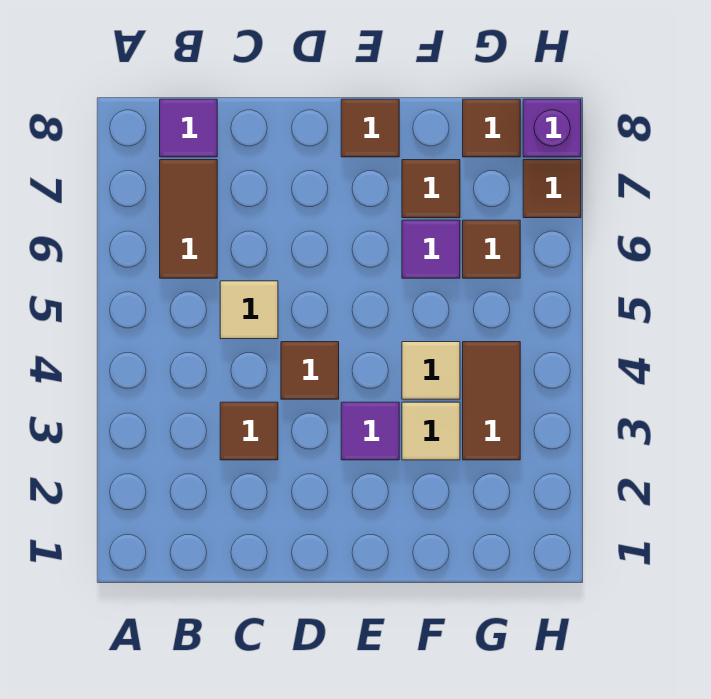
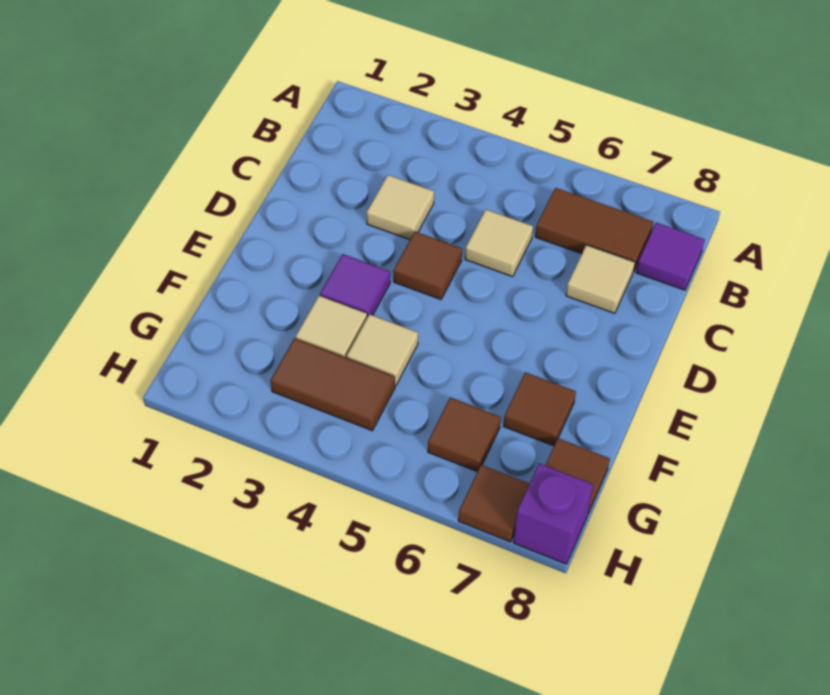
brown tile C3 level 1 -> tan tile C3 level 1
none -> tan tile C7 level 1
brown tile E8 level 1 -> none
purple tile F6 level 1 -> none

